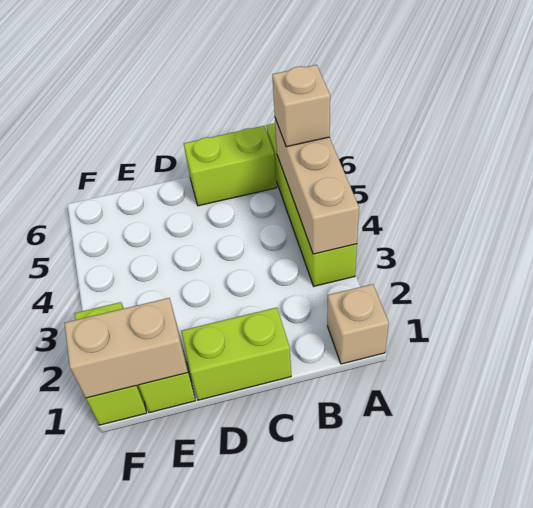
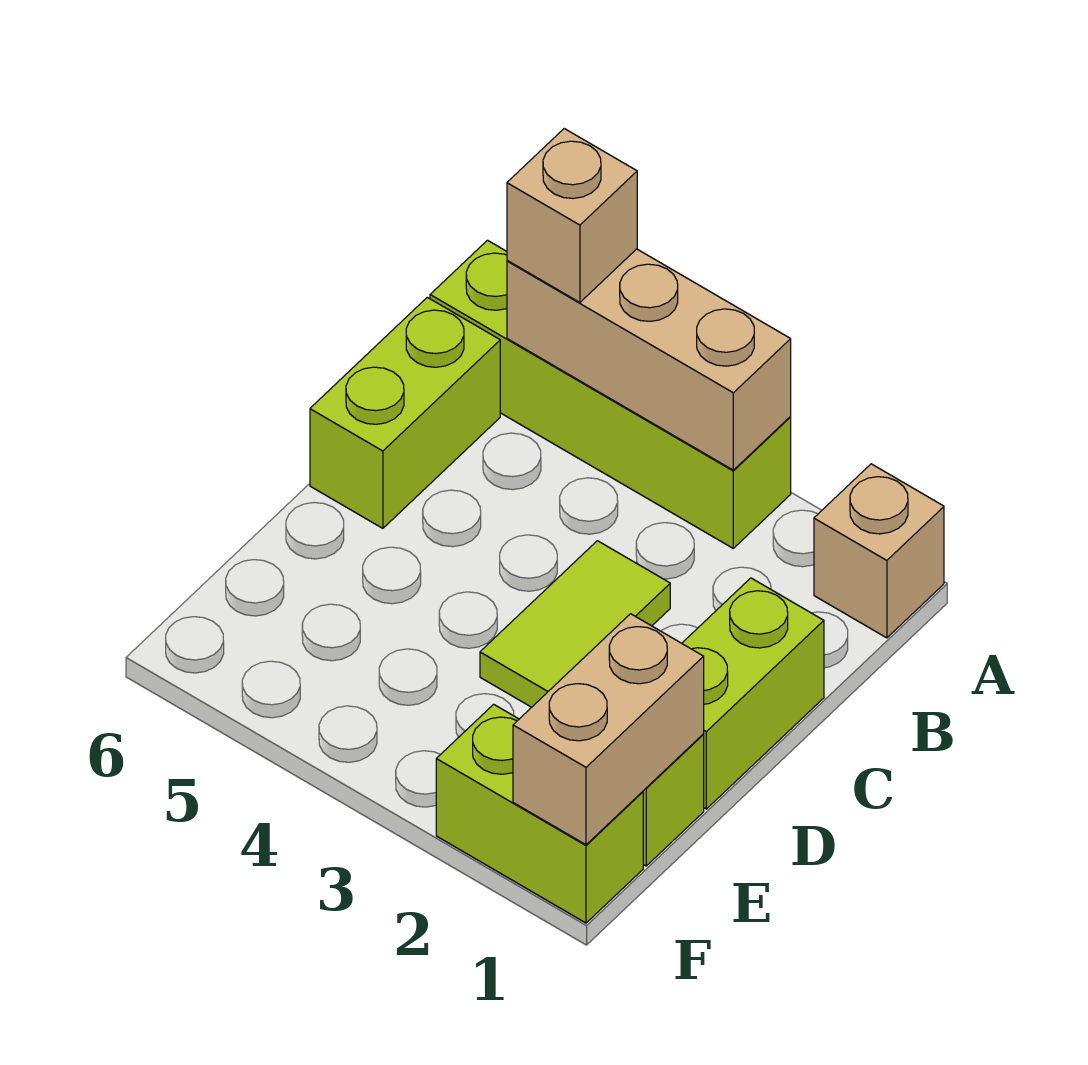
none -> lime tile C3:D3 level 1

